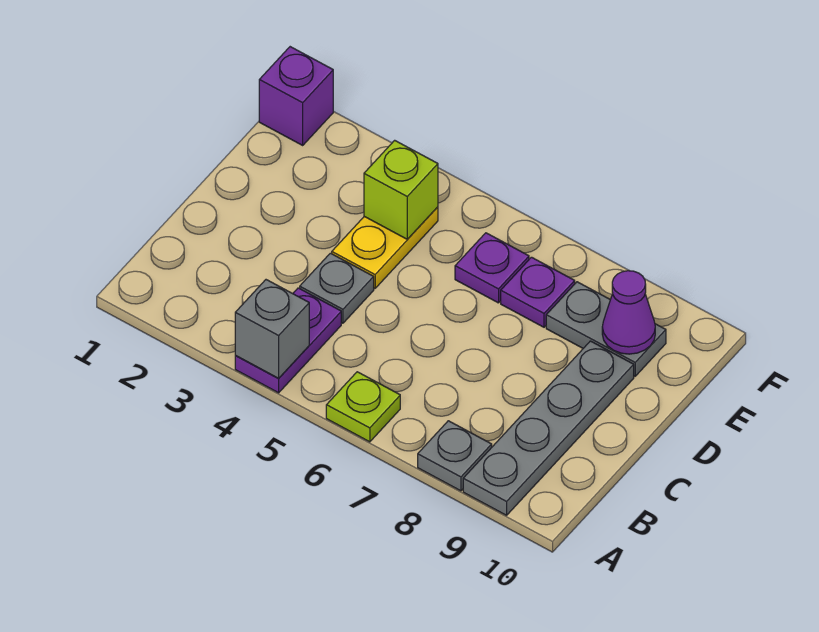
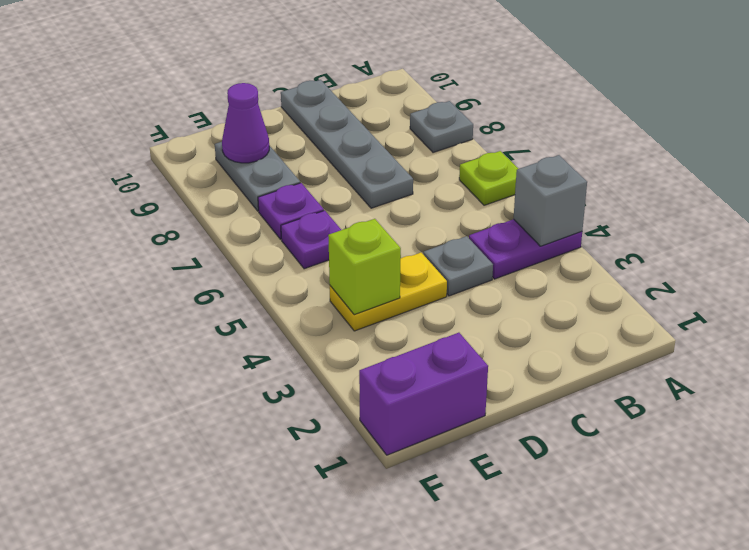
grey plate A9:D9 level 1 -> grey plate C7:C10 level 1
purple brick F1 level 1 -> purple brick E1:F1 level 1

